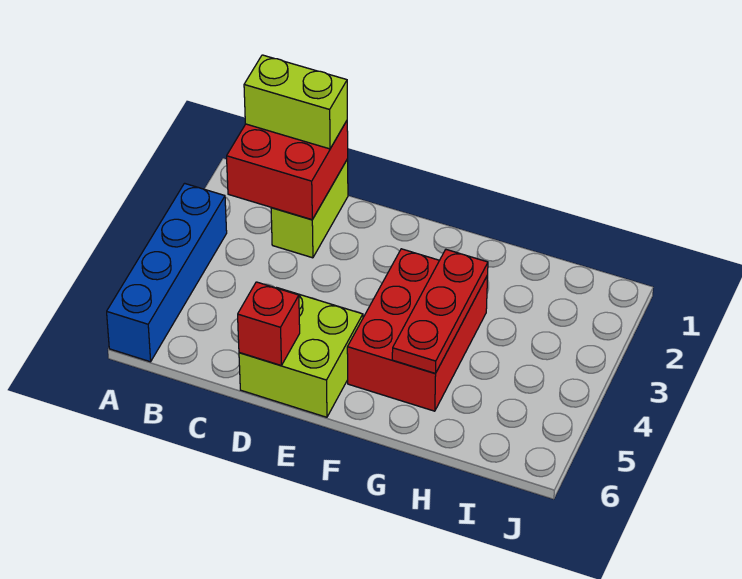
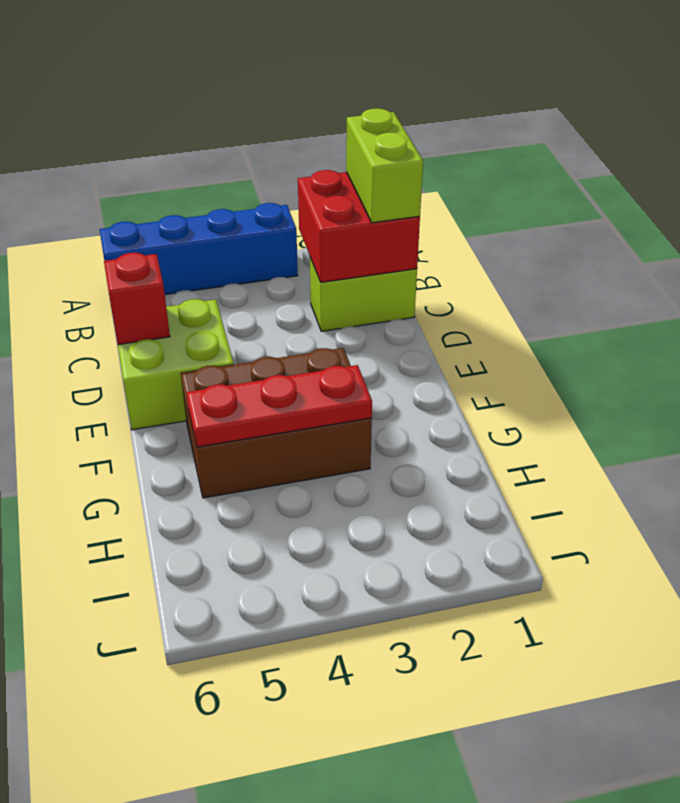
red brick F3:G5 level 1 -> brown brick F3:G5 level 1

